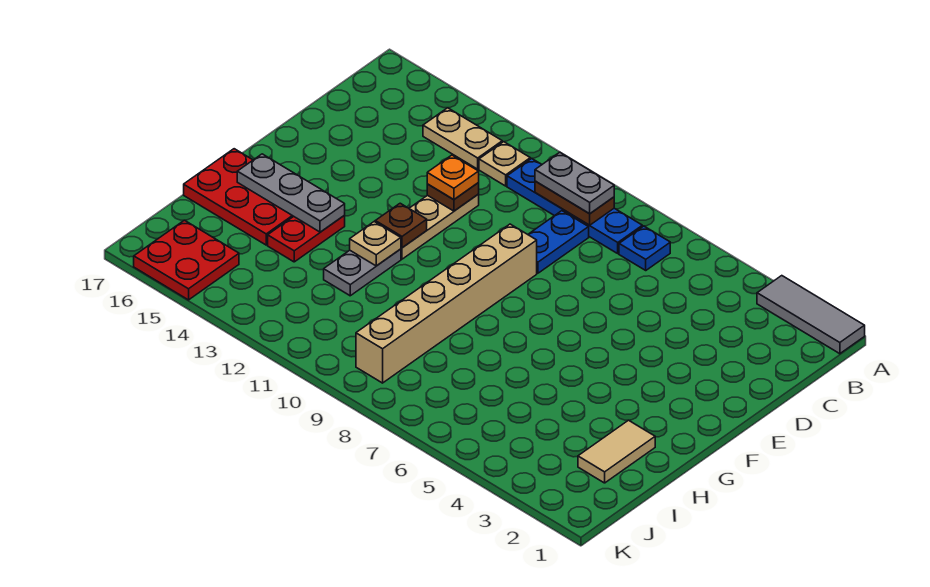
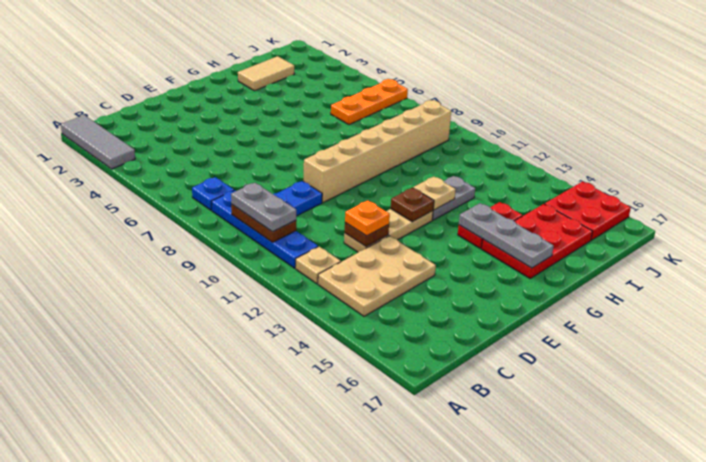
tan plate B13:B14 level 1 -> tan plate B13:D14 level 1
red plate G15:H17 level 1 -> red plate G15:I16 level 1
none -> orange plate I6:K6 level 1

